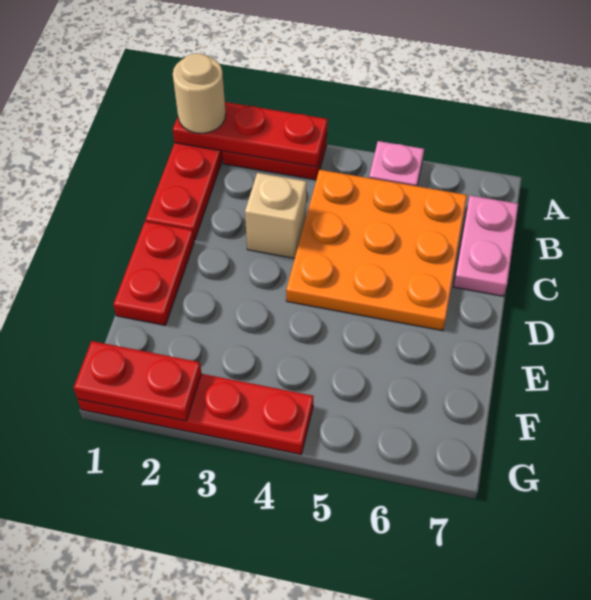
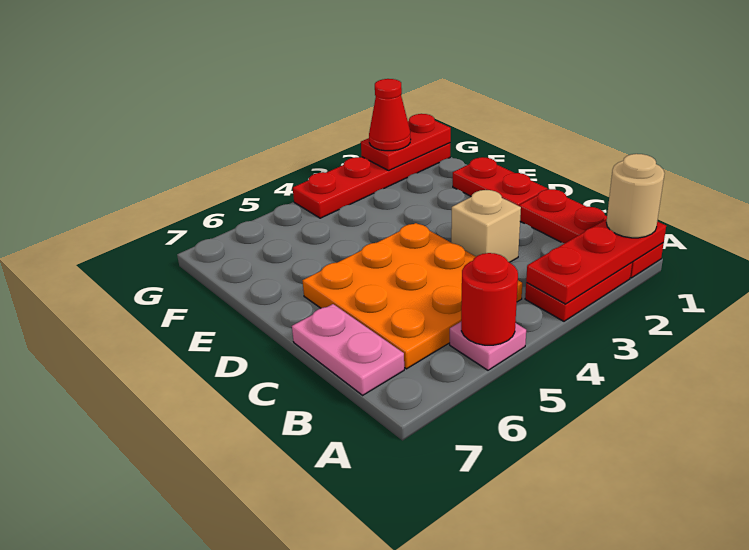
none -> red round brick A5 level 2
none -> red cone G2 level 3

